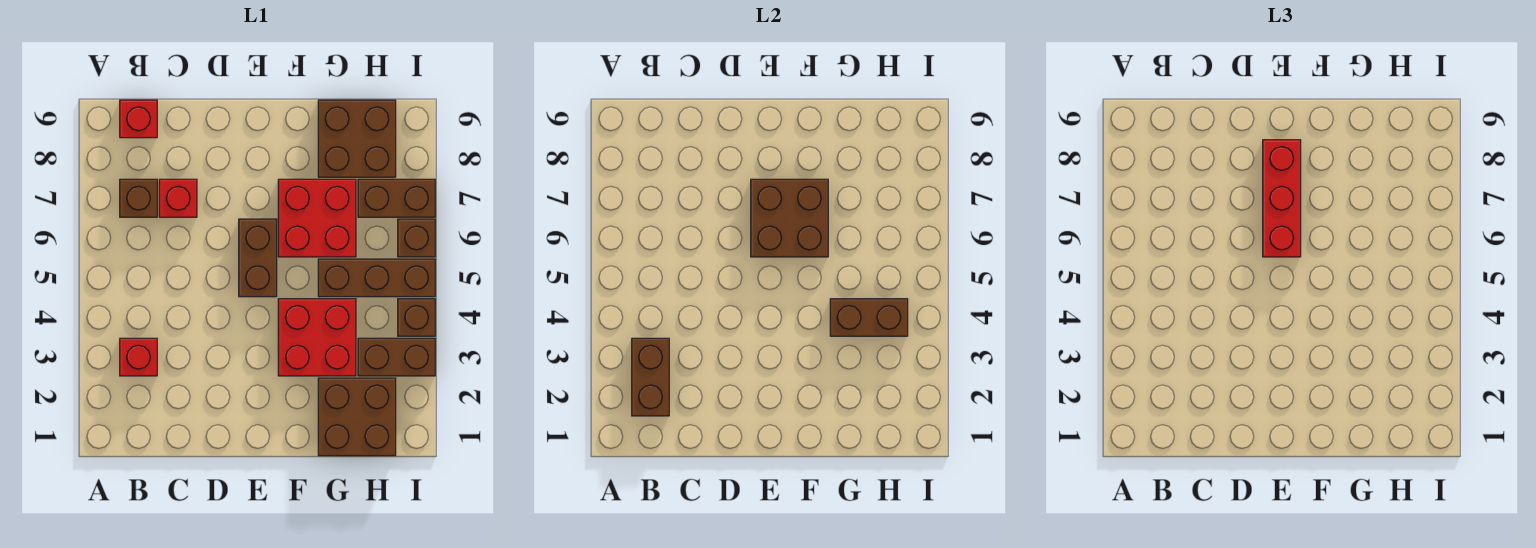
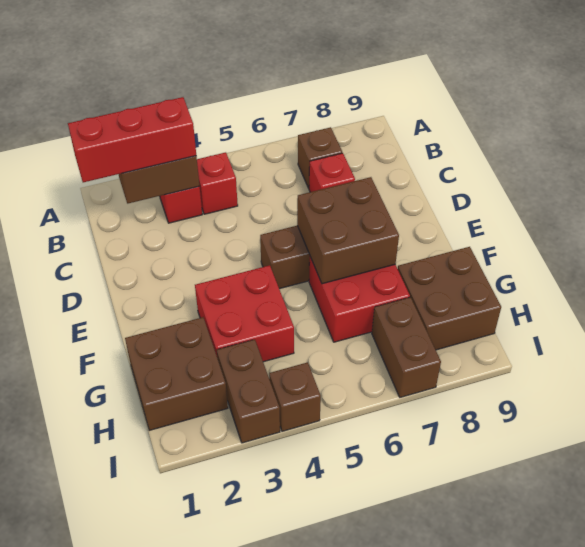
red brick B9 level 1 -> red brick B4 level 1
red brick E6:E8 level 3 -> red brick B1:B3 level 3
brown brick G4:H4 level 2 -> none
brown brick G5:I5 level 1 -> none
brown brick I6 level 1 -> none

